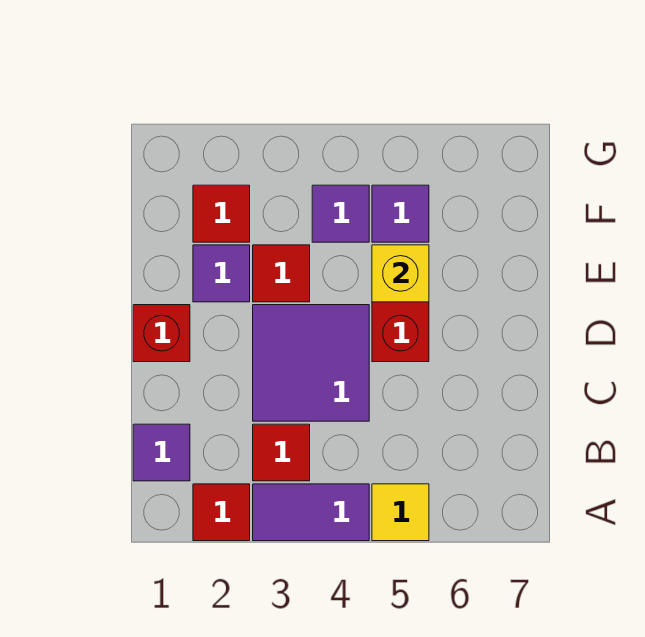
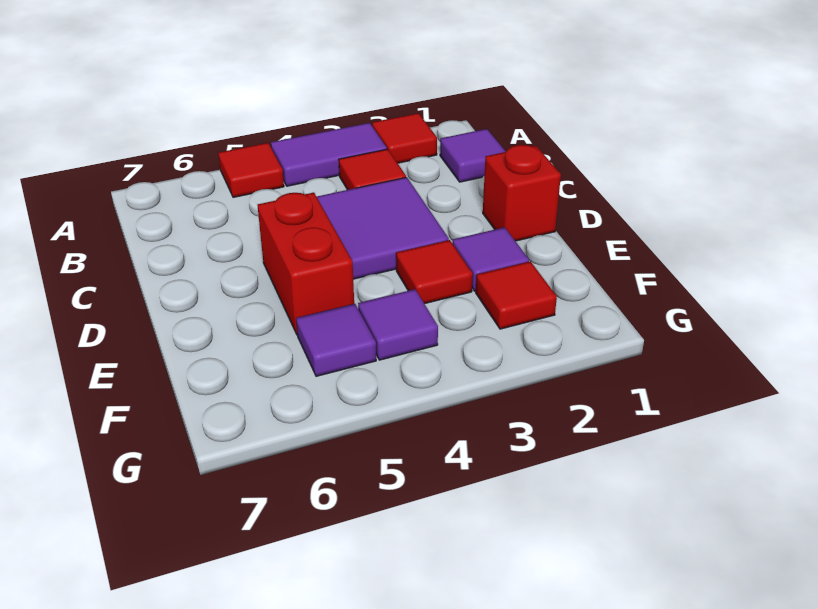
yellow tile A5 level 1 -> red tile A5 level 1
yellow brick E5 level 2 -> none

